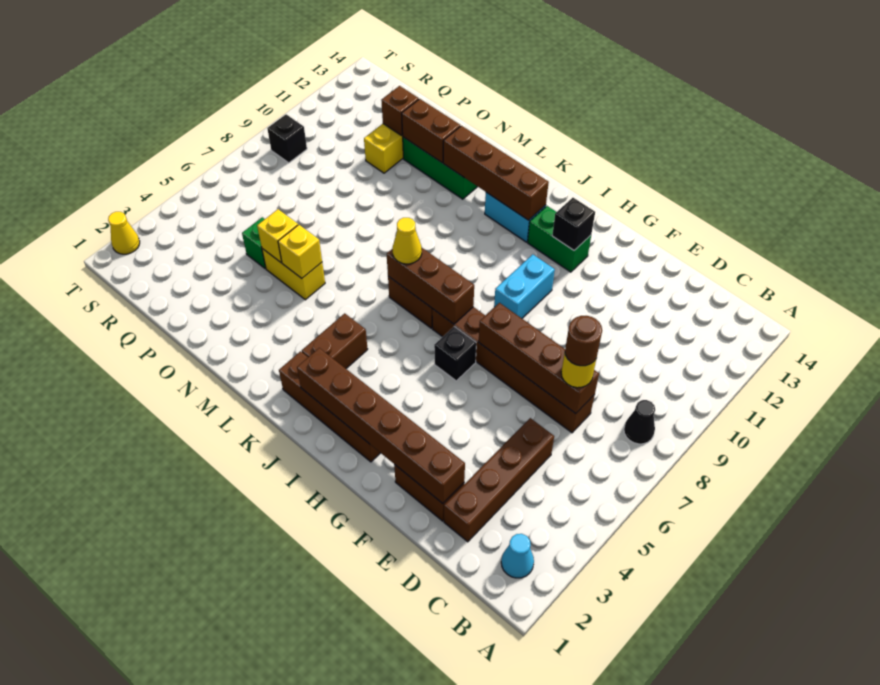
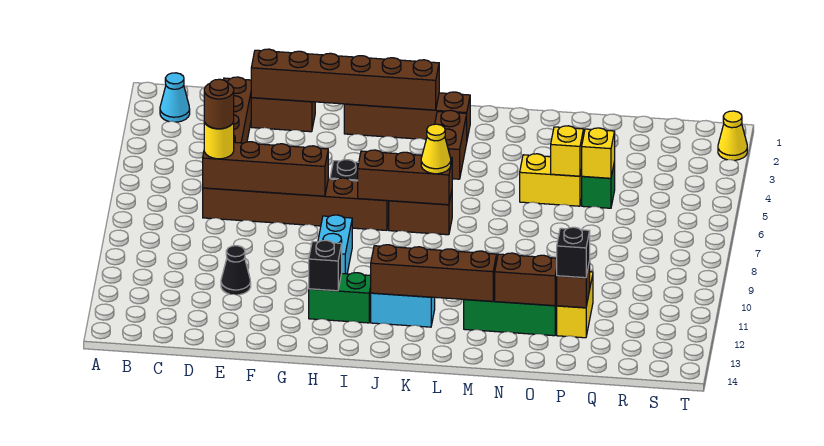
black cone B8 level 1 -> black cone E11 level 1
yellow brick N5 level 2 -> yellow brick P5 level 2
black brick S9 level 1 -> black brick P12 level 3

